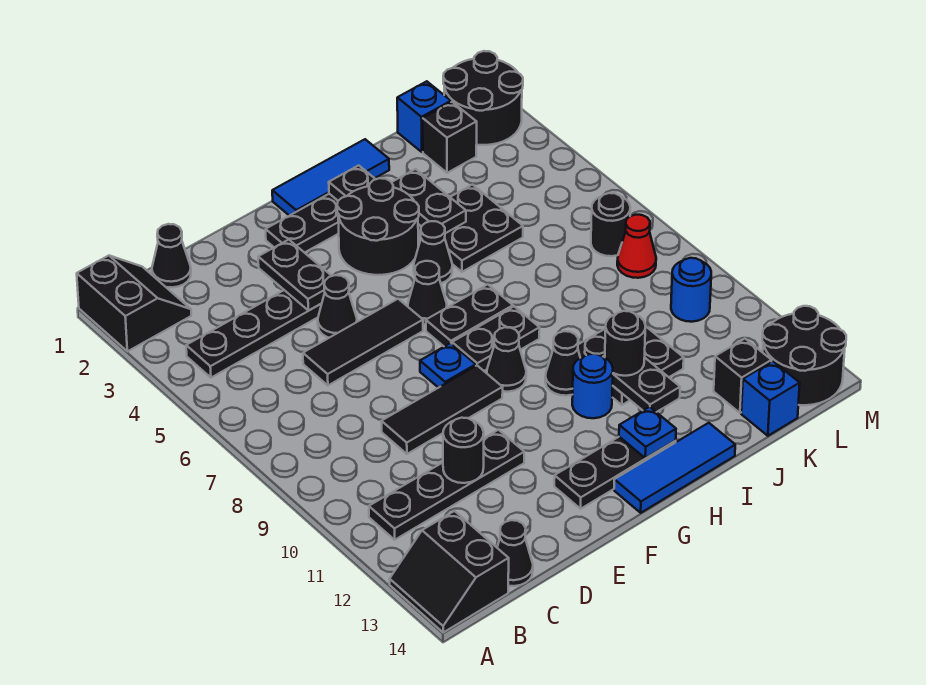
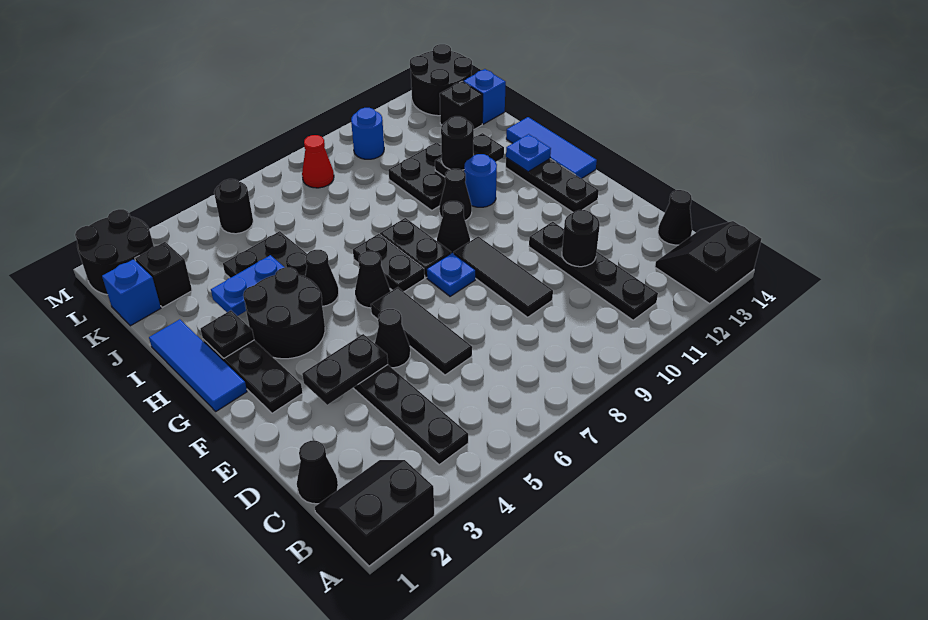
black slope A13:B14 level 1 top B -> black slope A13:B14 level 1 top A
black plate I3:I4 level 2 -> blue plate I3:I4 level 2
black round brick L7 level 1 -> black round brick L5 level 1

